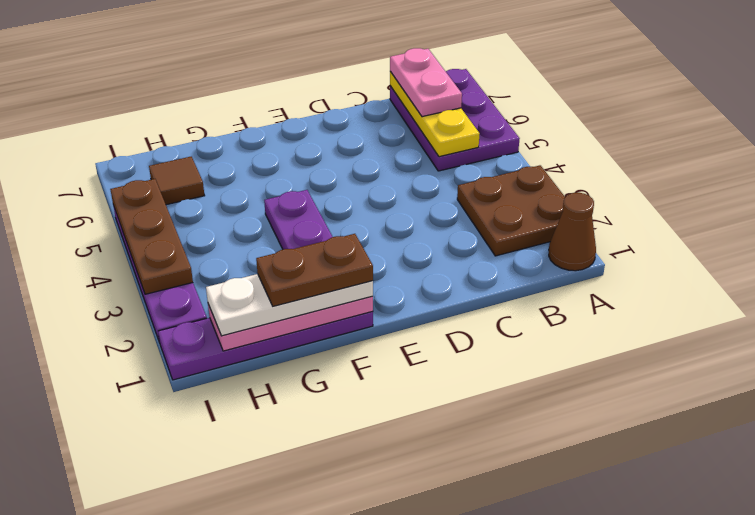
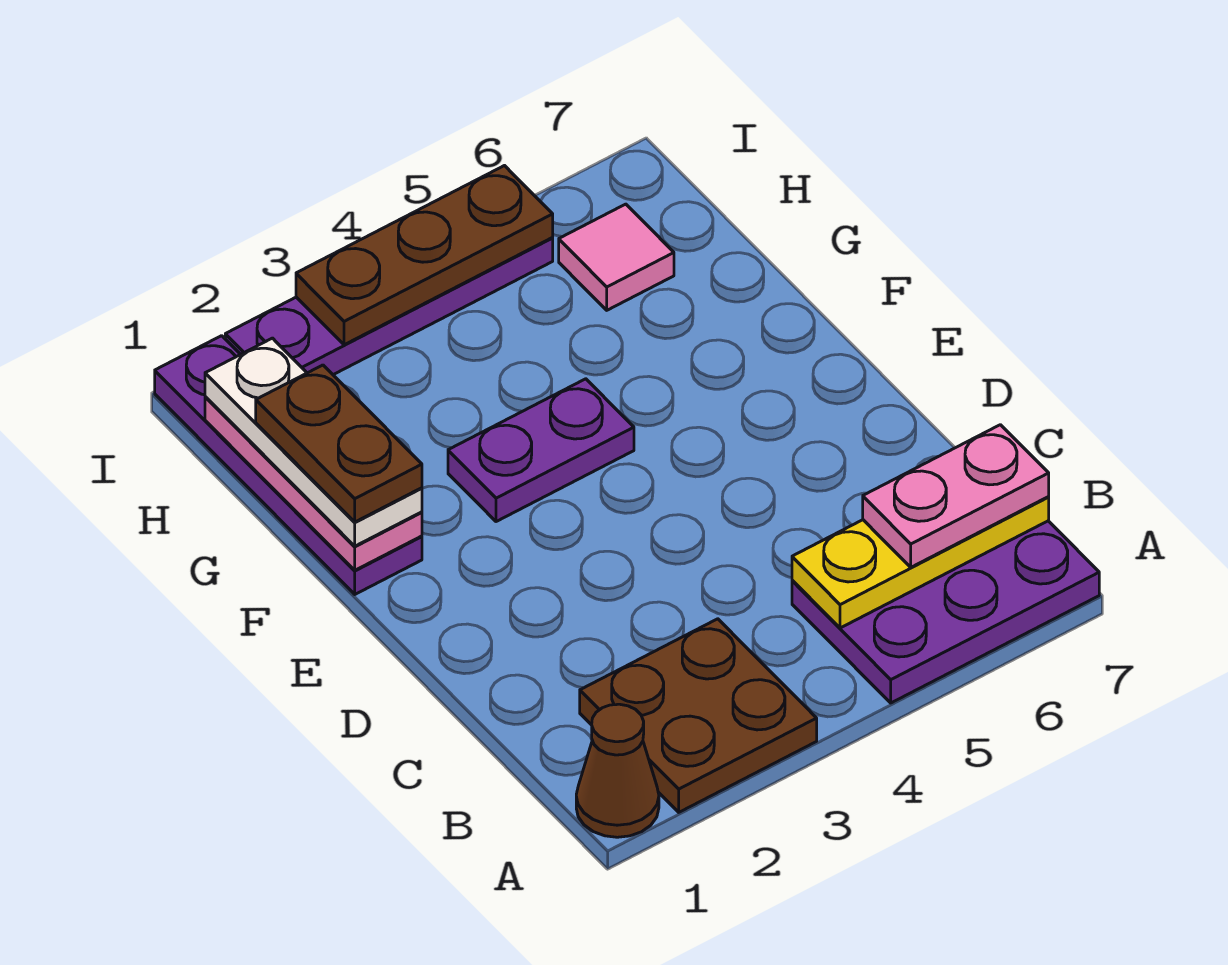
brown tile H6 level 1 -> pink tile H6 level 1

